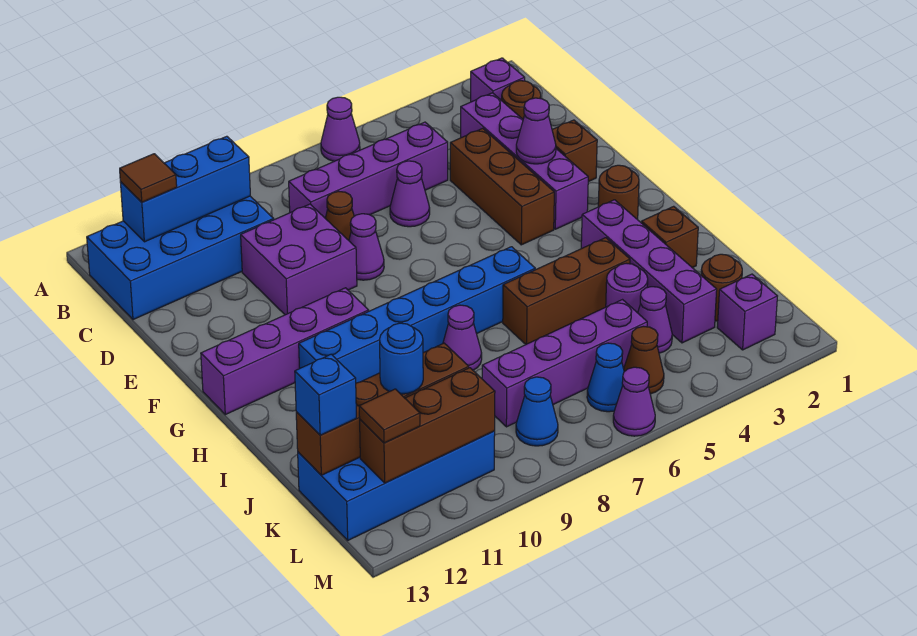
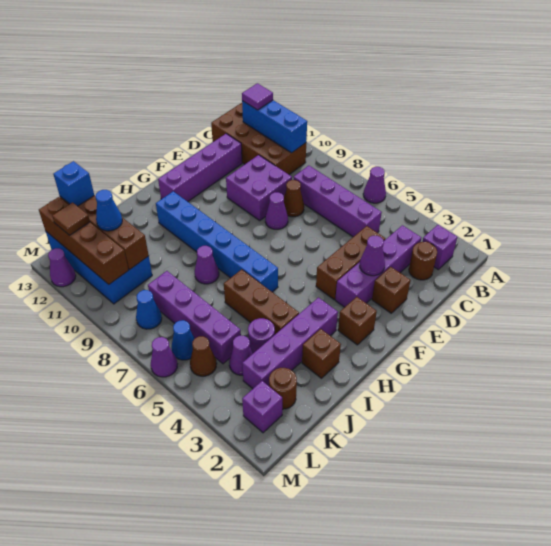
blue brick B10:C13 level 1 -> brown brick B10:C13 level 1
brown tile B12 level 3 -> purple tile B12 level 3
purple cone D6 level 1 -> purple cone M12 level 1
brown round brick G2 level 1 -> brown brick G2 level 1
purple brick G10:G13 level 1 -> purple brick D12:G12 level 1
blue round brick K11 level 3 -> blue cone K11 level 3
brown brick L10:L12 level 2 -> brown brick L10:L13 level 2

